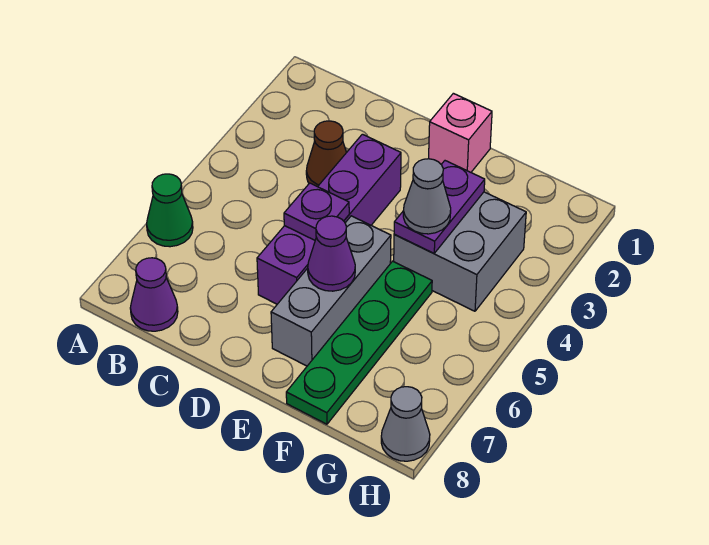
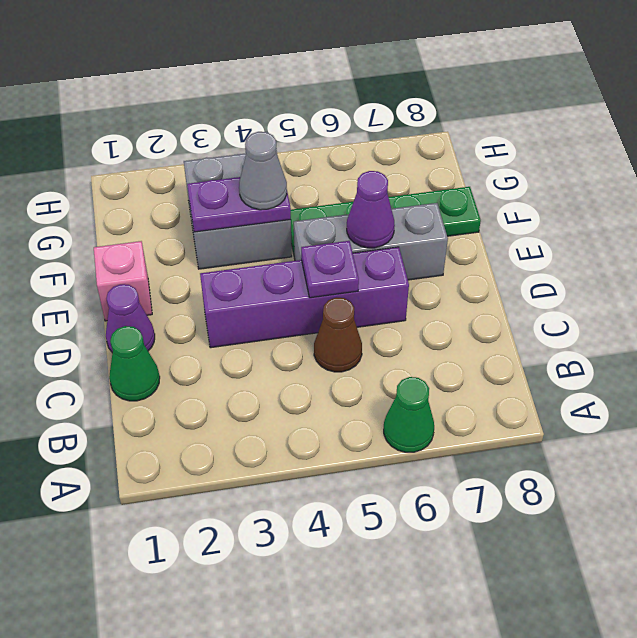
purple cone B8 level 1 -> purple cone D1 level 1
none -> green cone C1 level 1
brown cone C3 level 1 -> brown cone C5 level 1
grey cone H8 level 1 -> none

